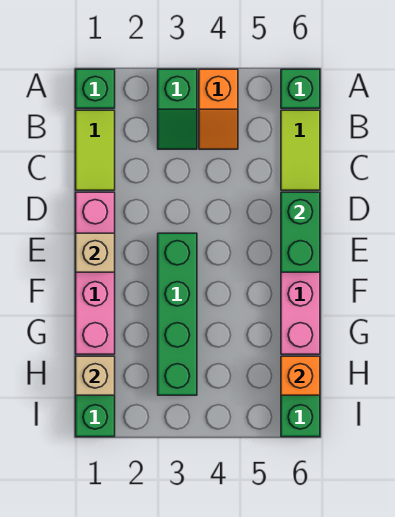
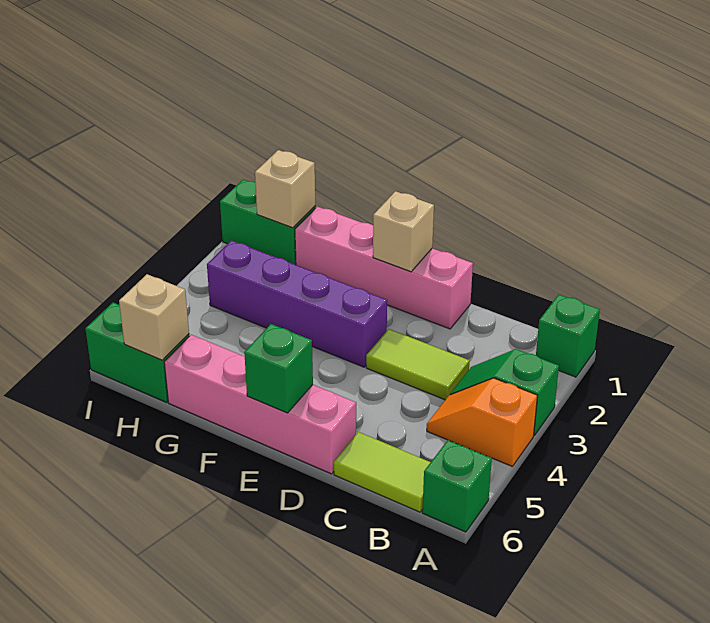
lime tile B1:C1 level 1 -> lime tile C3:D3 level 1
green brick D6:E6 level 2 -> green brick E6 level 2
green brick E3:H3 level 1 -> purple brick E3:H3 level 1
orange brick H6 level 2 -> tan brick H6 level 2

